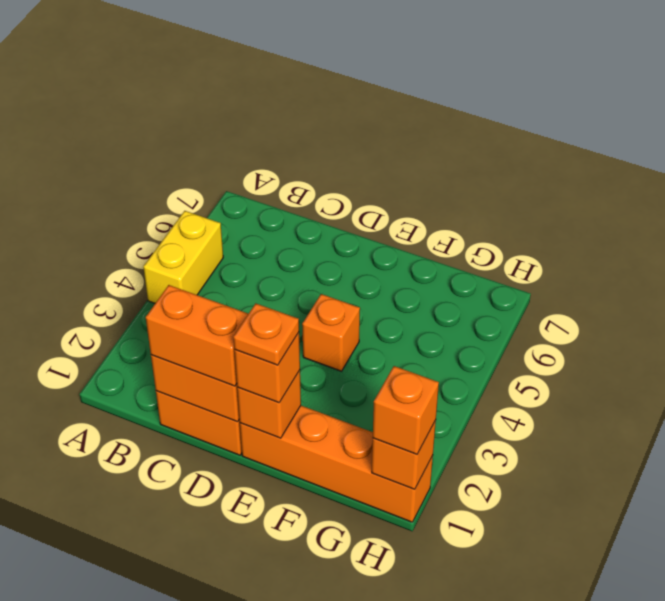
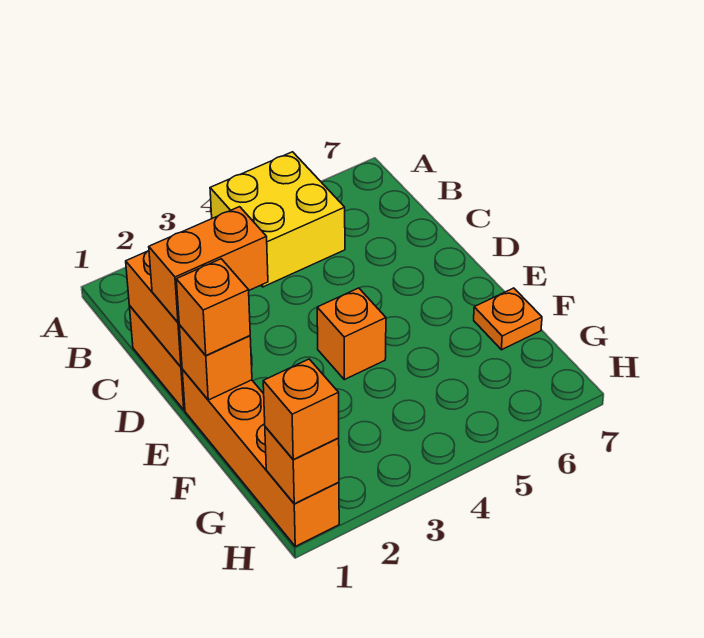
yellow brick A4:A5 level 1 -> yellow brick A4:B5 level 1
orange brick C1:D1 level 3 -> orange brick D1:D2 level 3
orange plate E1 level 4 -> orange plate F7 level 1

